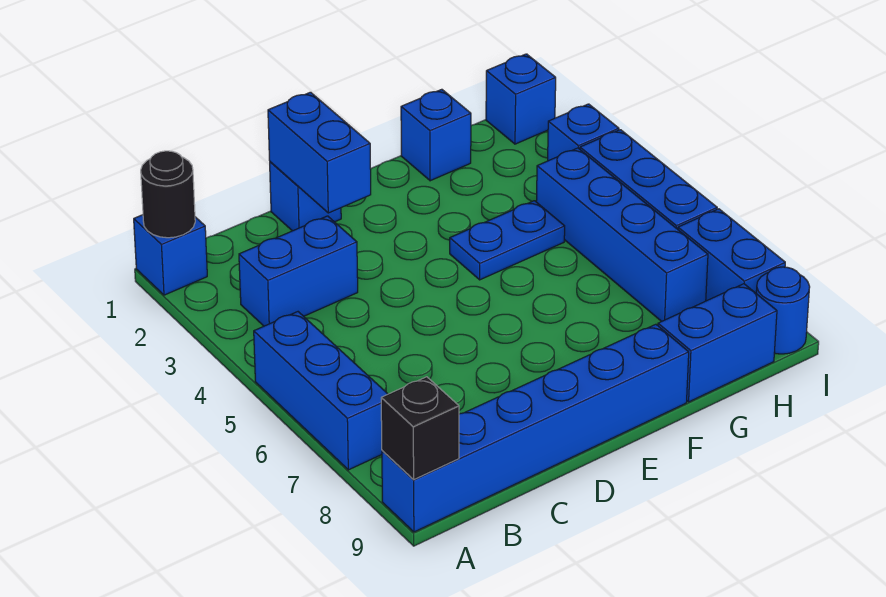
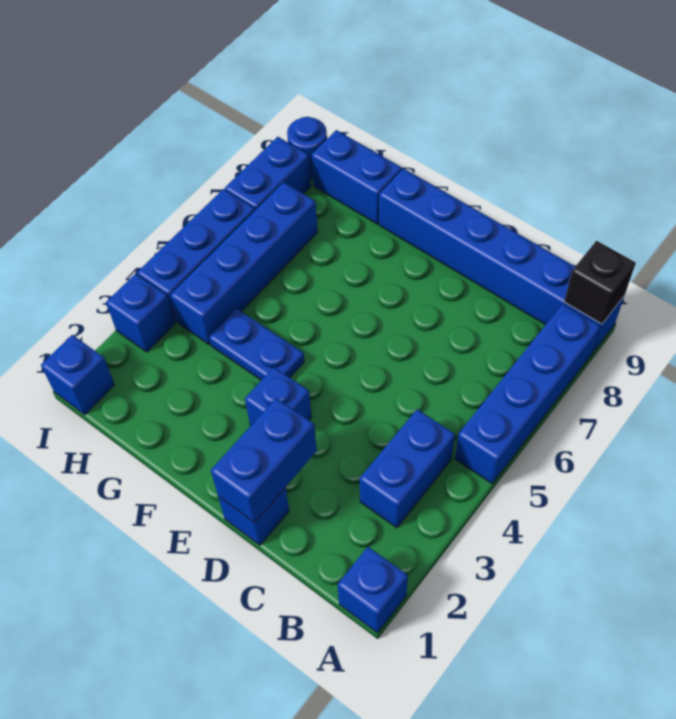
black round brick A1 level 2 -> none
blue brick A5:A7 level 1 -> blue brick A5:A8 level 1
blue brick B3:C3 level 1 -> blue brick B3:B4 level 1
blue brick G1 level 1 -> blue brick E3 level 1

